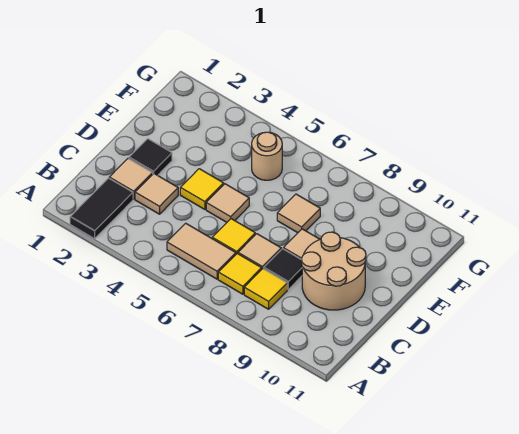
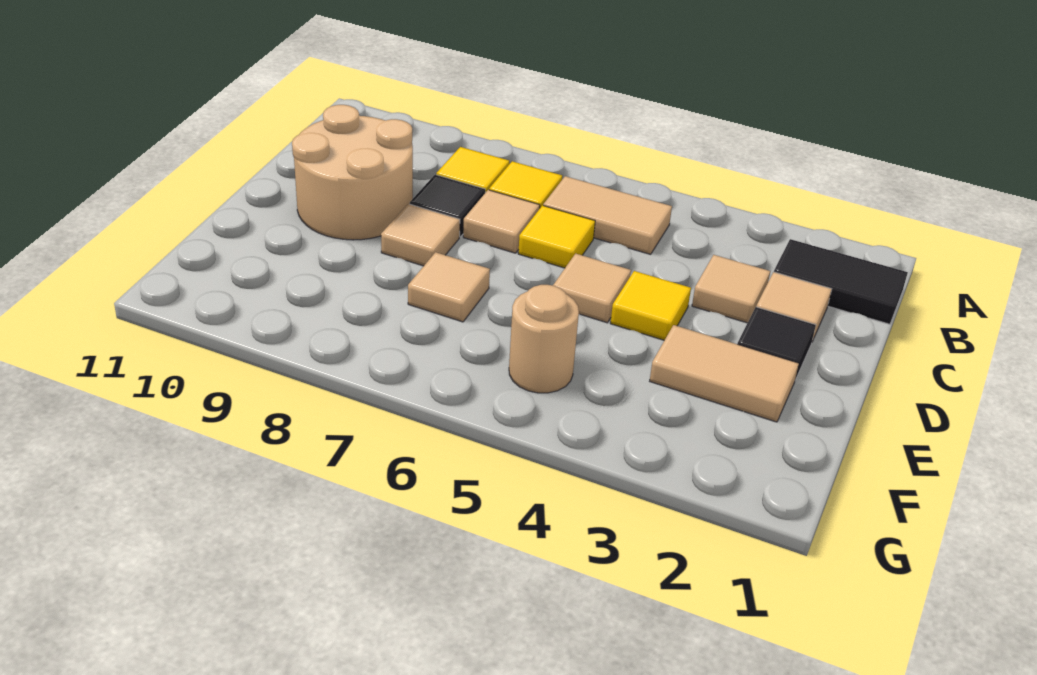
black tile A2:B2 level 1 -> black tile B1:B2 level 1
none -> tan tile E2:E3 level 1

